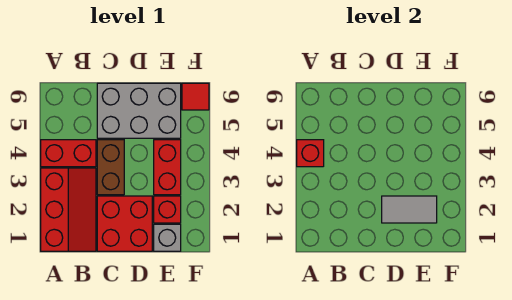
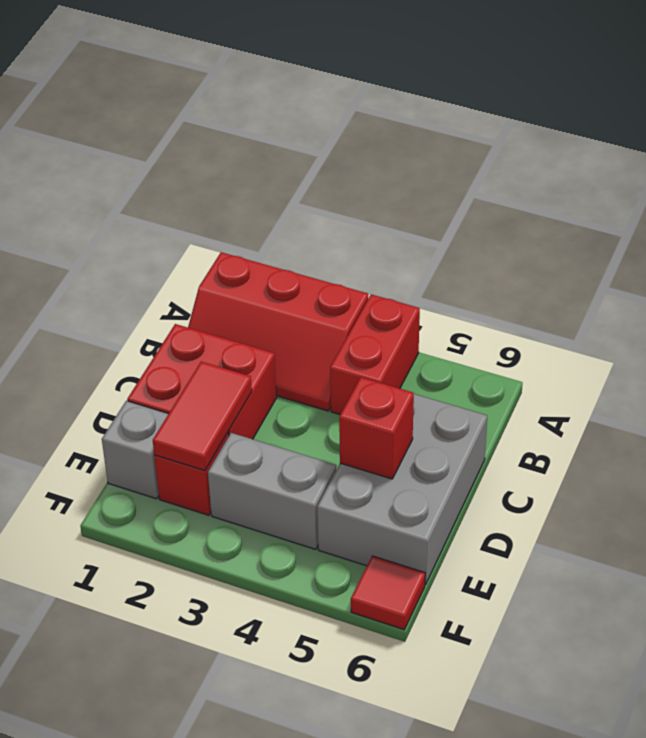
red brick A4 level 2 -> red brick D5 level 2
brown brick C3:C4 level 1 -> none
grey tile D2:E2 level 2 -> red tile D2:E2 level 2
red brick E3:E4 level 1 -> grey brick E3:E4 level 1

